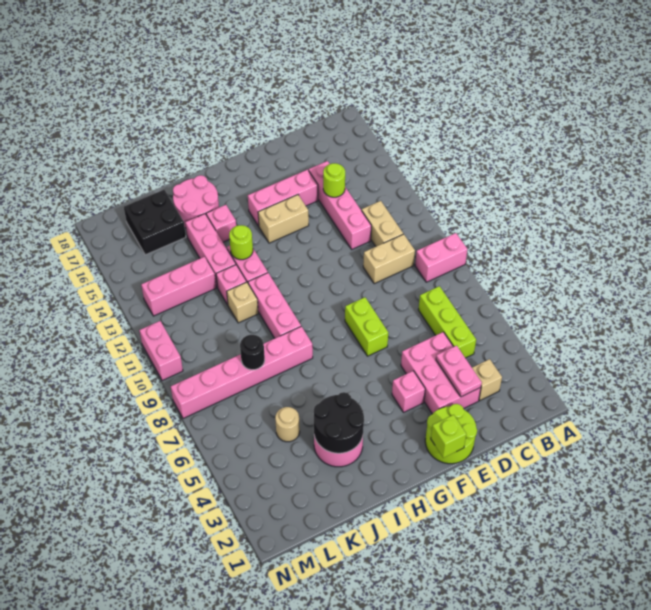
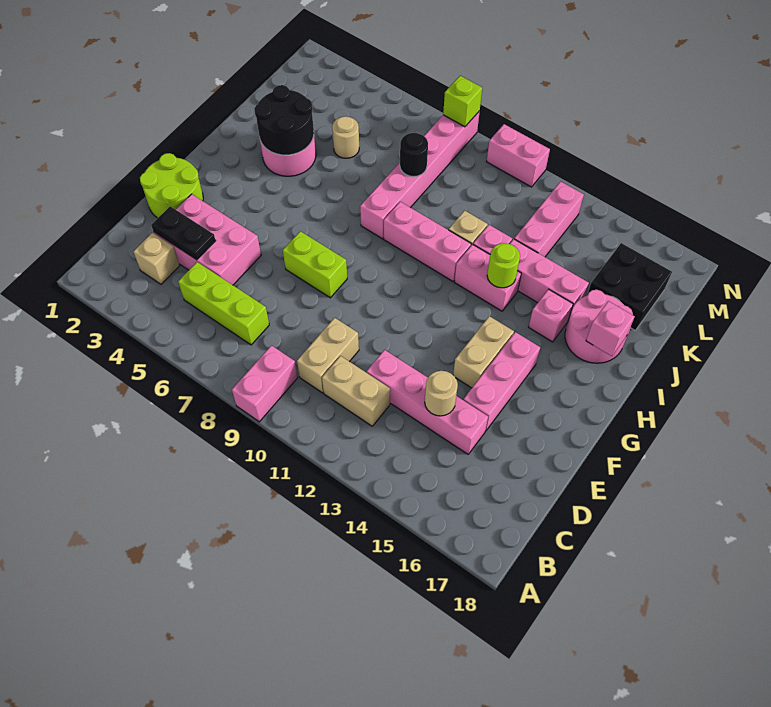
pink plate D3:D4 level 2 -> black plate D3:D4 level 2
lime round brick D14 level 2 -> tan round brick D14 level 2
lime brick F1 level 2 -> lime brick N8 level 2
pink brick F4 level 1 -> pink brick I17 level 2

